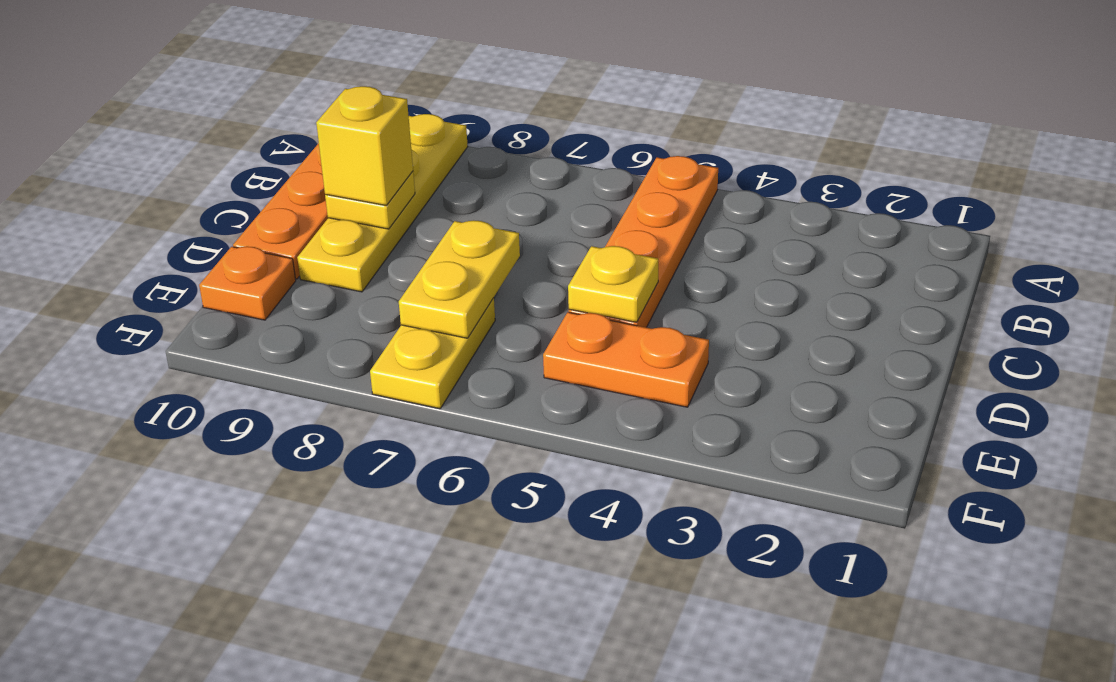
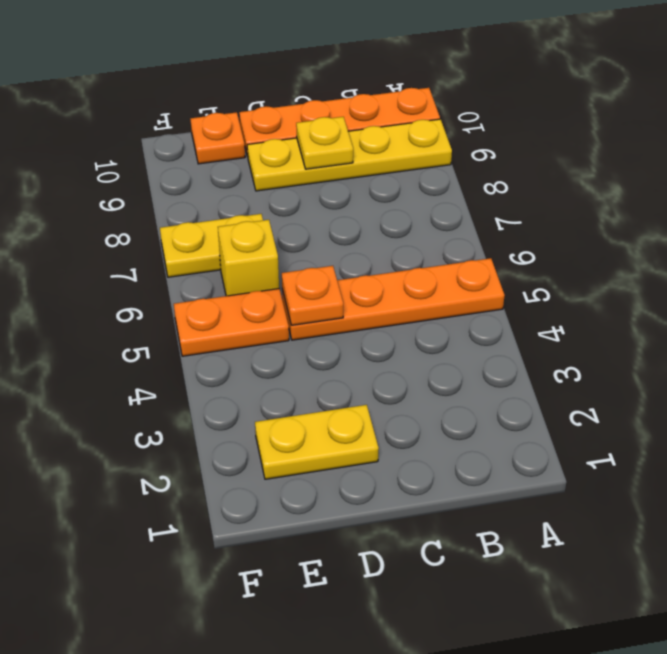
yellow brick C9 level 3 -> yellow brick E6 level 1
yellow plate D5 level 2 -> orange plate D5 level 2
yellow plate D7:E7 level 2 -> yellow plate D2:E2 level 1
orange plate E4:E5 level 1 -> orange plate E5:F5 level 1

